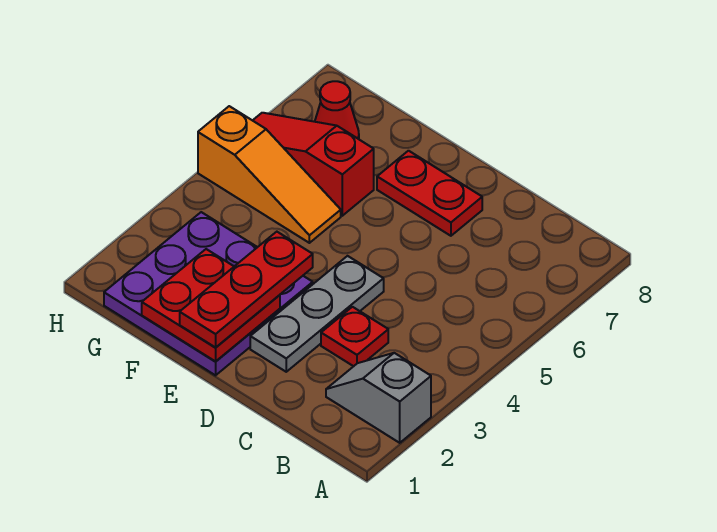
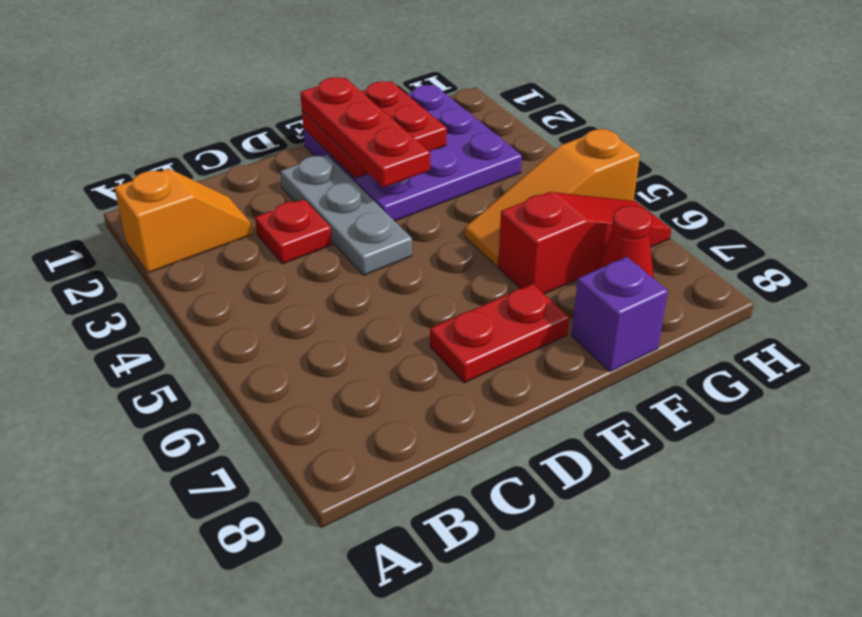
grey slope A2:B2 level 1 top A -> orange slope A2:B2 level 1 top A
none -> purple brick F8 level 1

